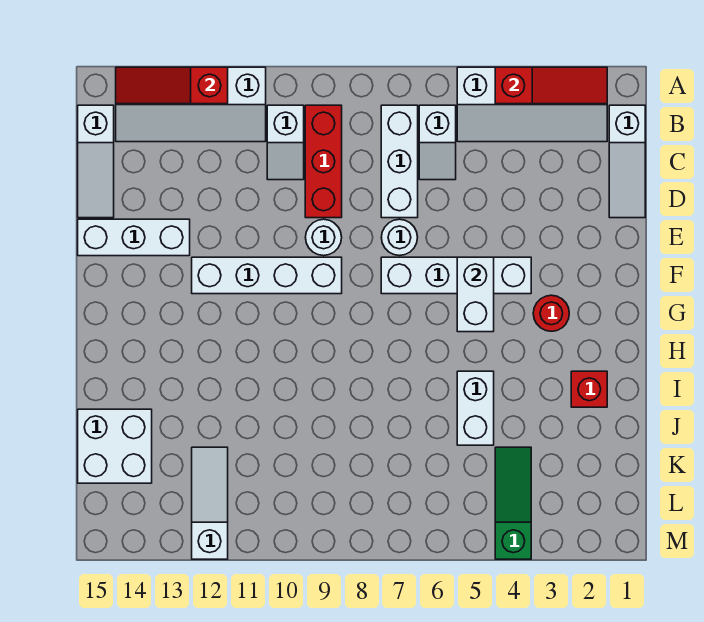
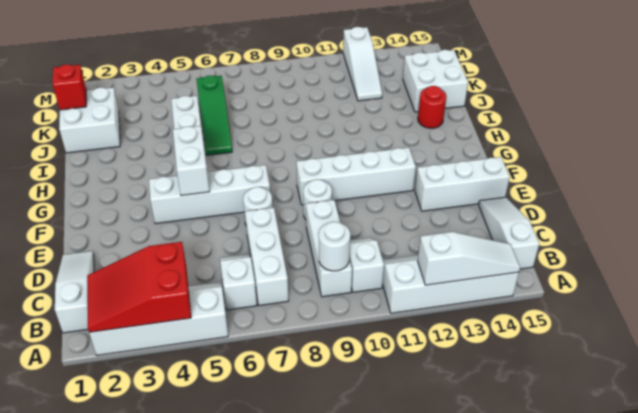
red slope A2:A4 level 2 top 4 -> red slope A2:B4 level 2 top 4
red slope A12:A14 level 2 top 12 -> white slope A12:A14 level 2 top 12
red brick B9:D9 level 1 -> white brick B9:D9 level 1
none -> white round brick B9 level 2
red round brick G3 level 1 -> red round brick I14 level 1
red brick I2 level 1 -> red brick K1 level 2
none -> white brick J1:K2 level 1
green slope K4:M4 level 1 top M -> green slope I6:K6 level 1 top K

